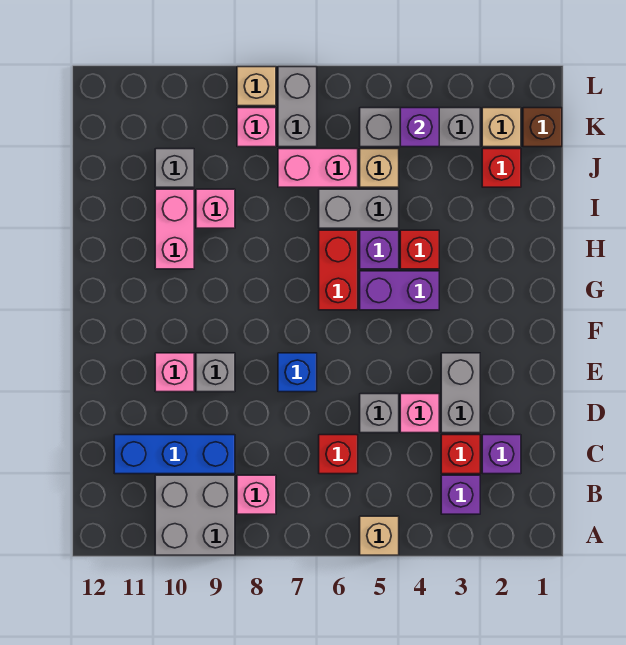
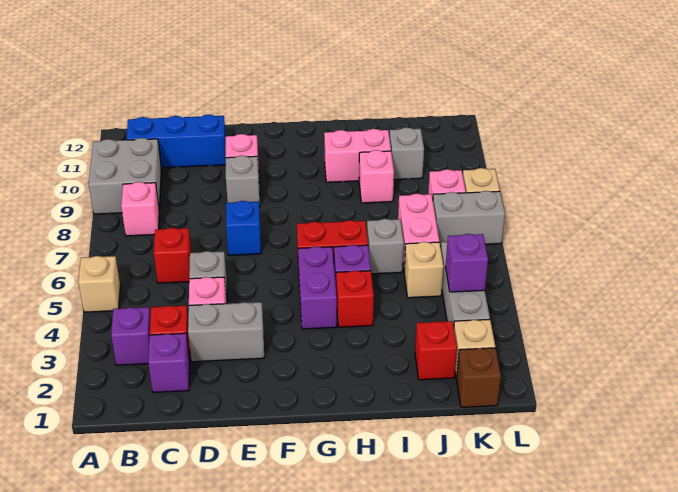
blue brick C9:C11 level 1 -> blue brick B11:D11 level 1
grey brick I5:I6 level 1 -> grey brick I6 level 1

